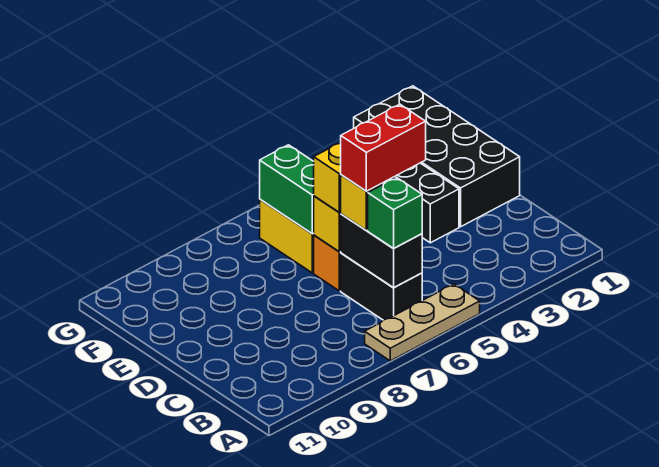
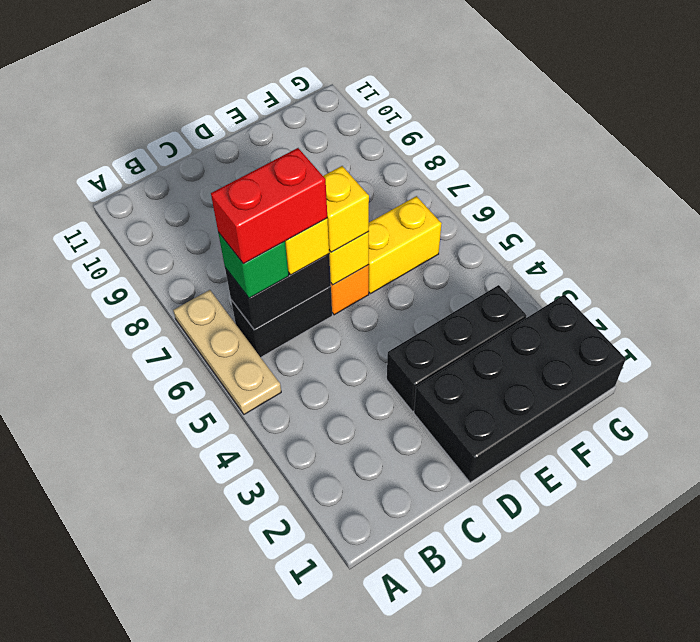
red brick C5:C6 level 4 -> red brick B6:C6 level 4
green brick E6:F6 level 2 -> none

